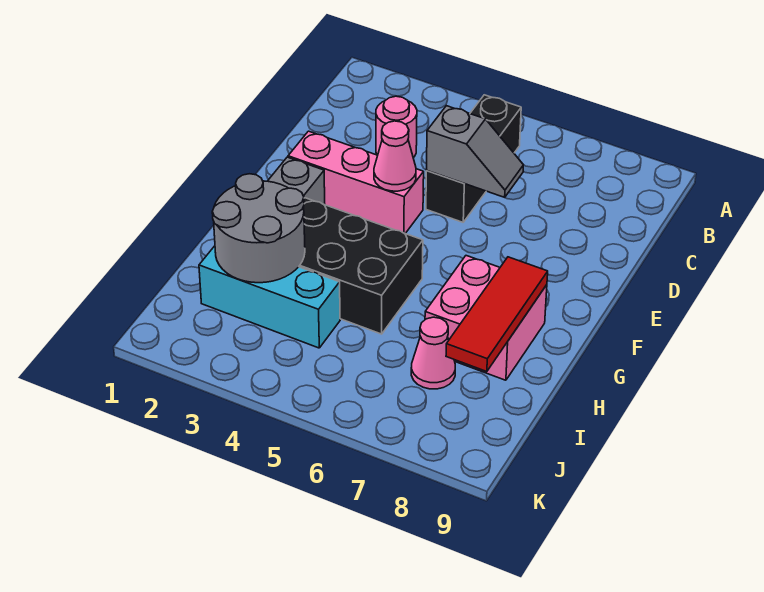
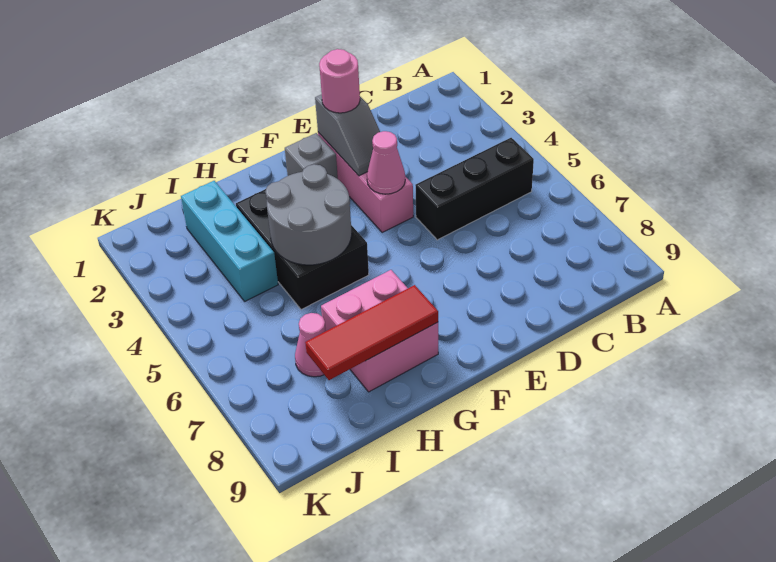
pink round brick C3 level 1 -> pink round brick E2 level 3
grey slope D5:D6 level 2 top 5 -> grey slope E2:E3 level 2 top 2
grey round brick H2:I3 level 2 -> grey round brick G4:H5 level 2

